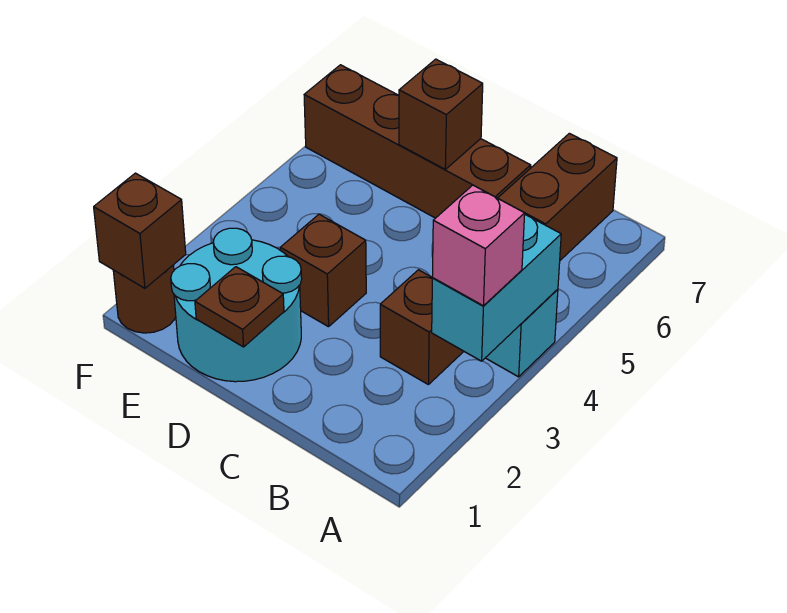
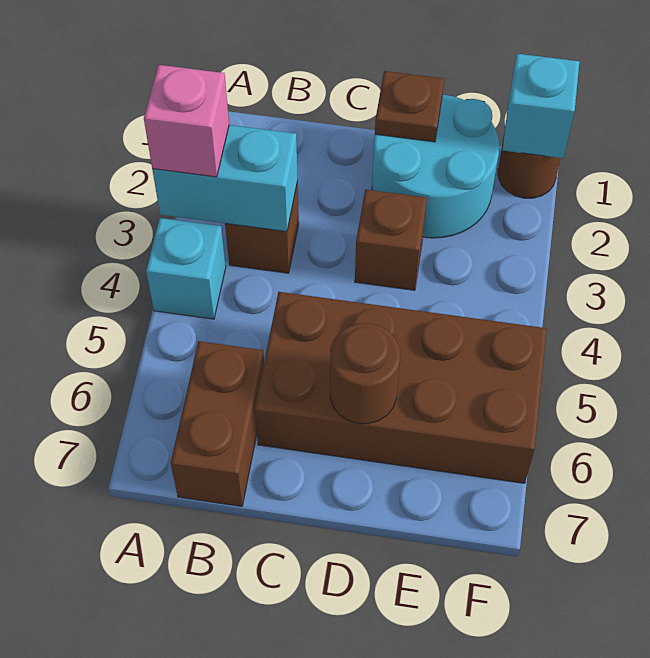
cyan brick A3:A4 level 2 -> cyan brick A3:B3 level 2
brown brick C6:F6 level 1 -> brown brick C5:F6 level 1
brown brick D6 level 2 -> brown round brick D6 level 2
brown brick F1 level 2 -> cyan brick F1 level 2

